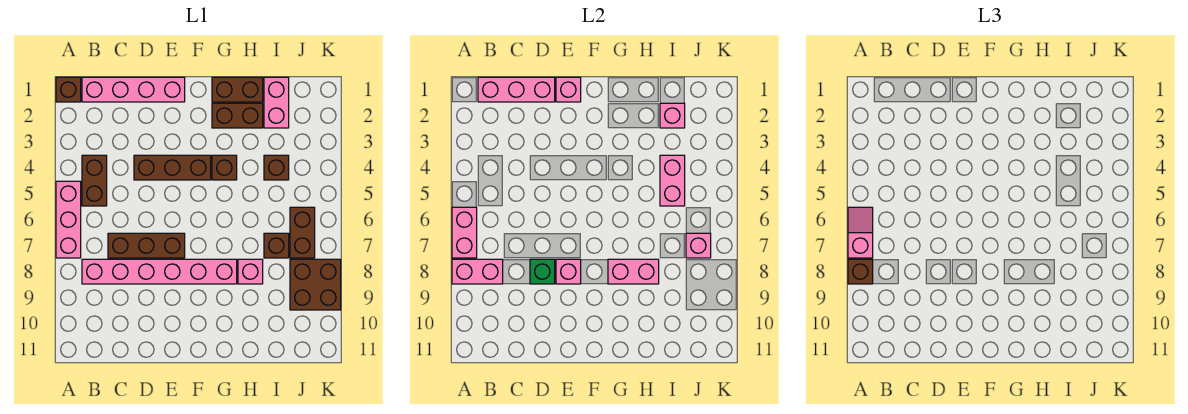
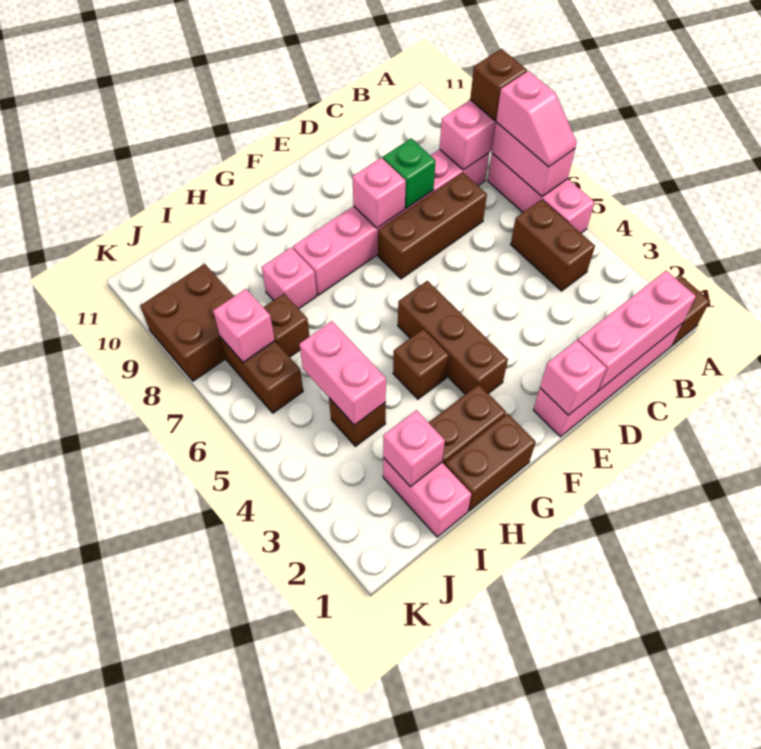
brown brick D4:F4 level 1 -> brown brick F3:F5 level 1
pink brick G8:H8 level 2 -> none

